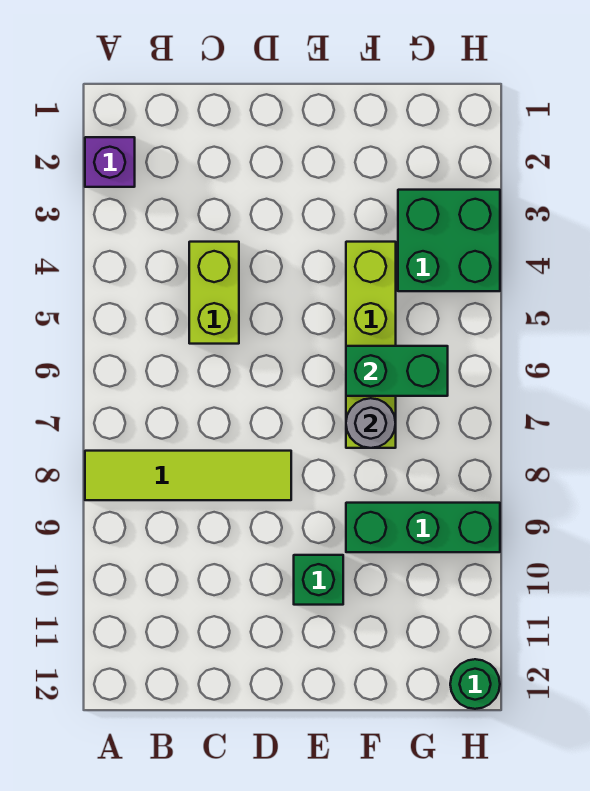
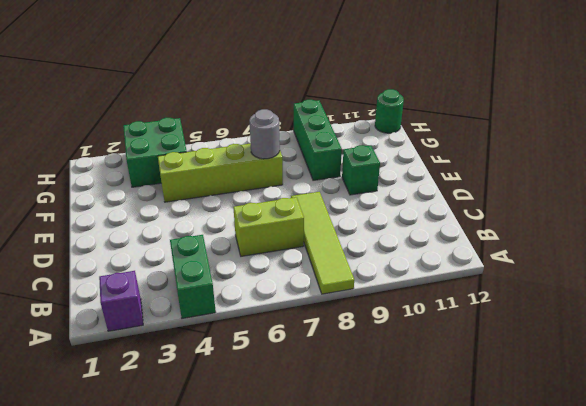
lime brick C4:C5 level 1 -> lime brick C6:C7 level 1
green brick F6:G6 level 2 -> green brick A4:B4 level 1

